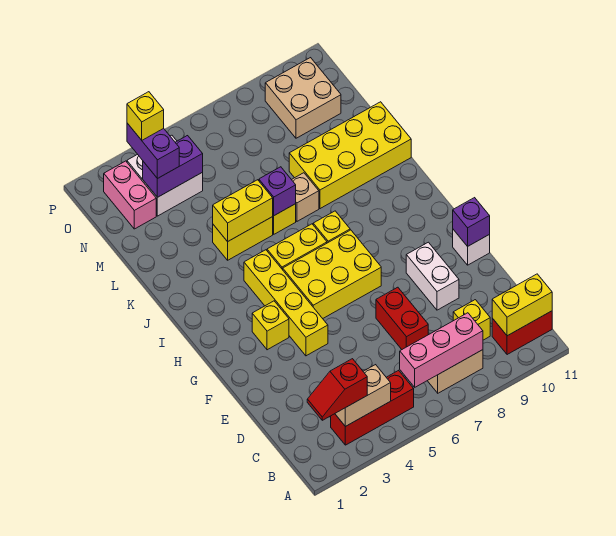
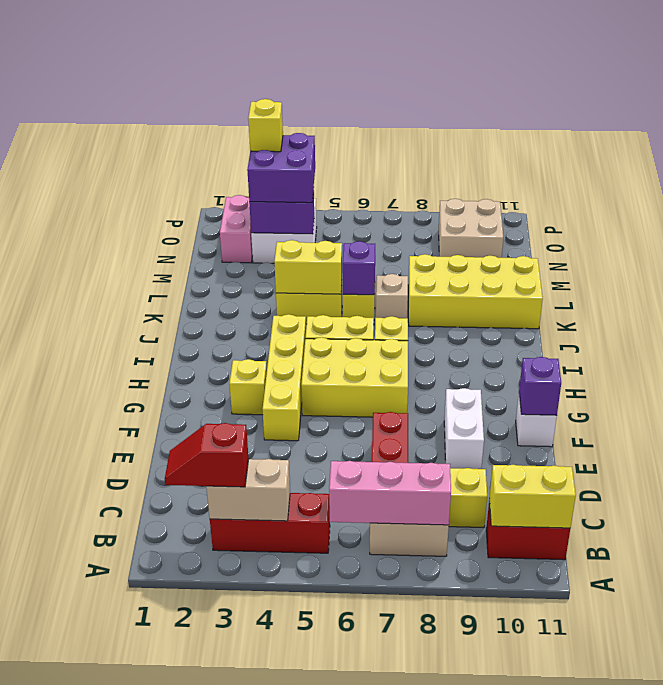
purple brick N3:O3 level 3 -> purple brick N3:O4 level 3

